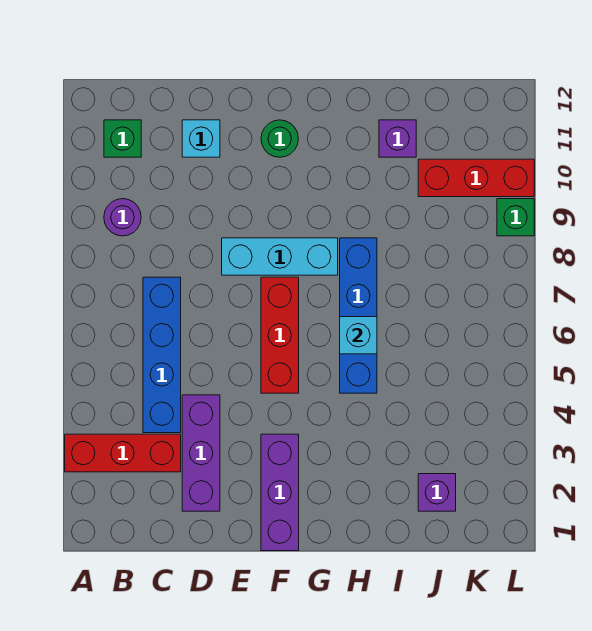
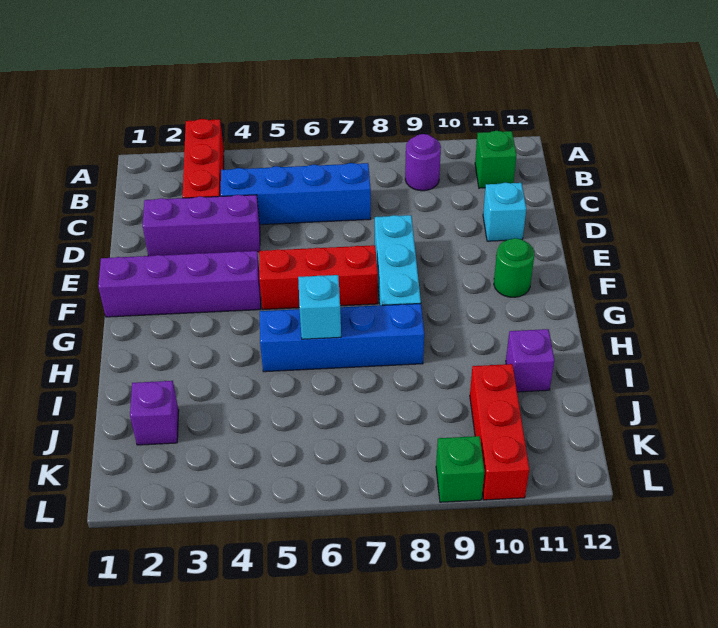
purple brick F1:F3 level 1 -> purple brick F1:F4 level 1

